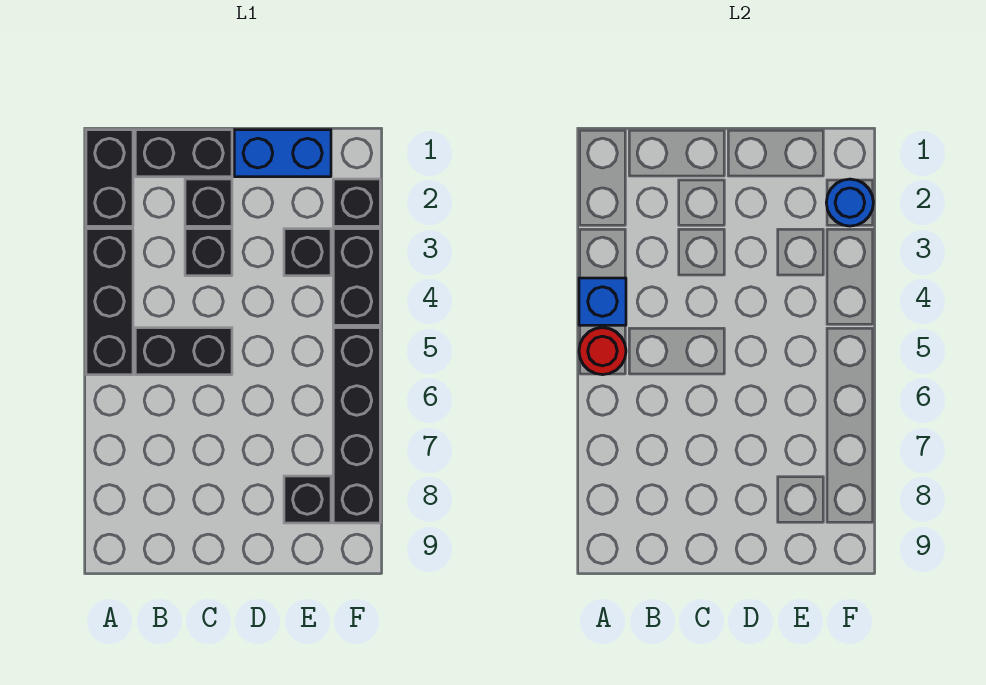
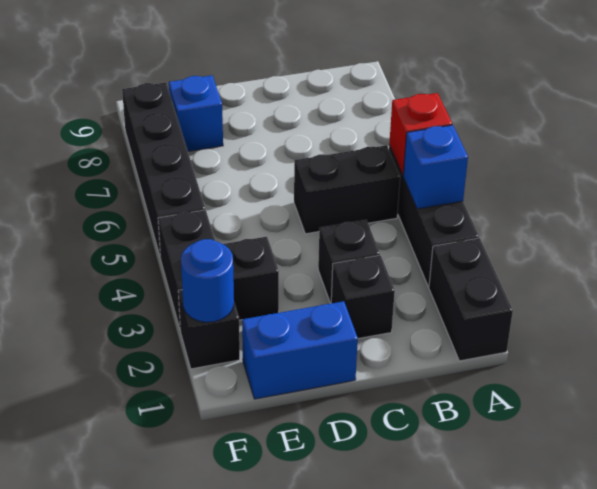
red round brick A5 level 2 -> red brick A5 level 2
black brick B1:C1 level 1 -> none
black brick E8 level 1 -> blue brick E8 level 1

